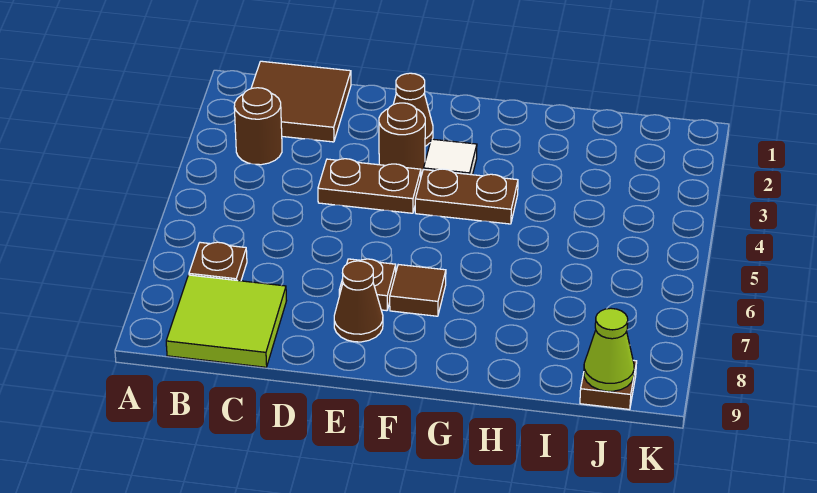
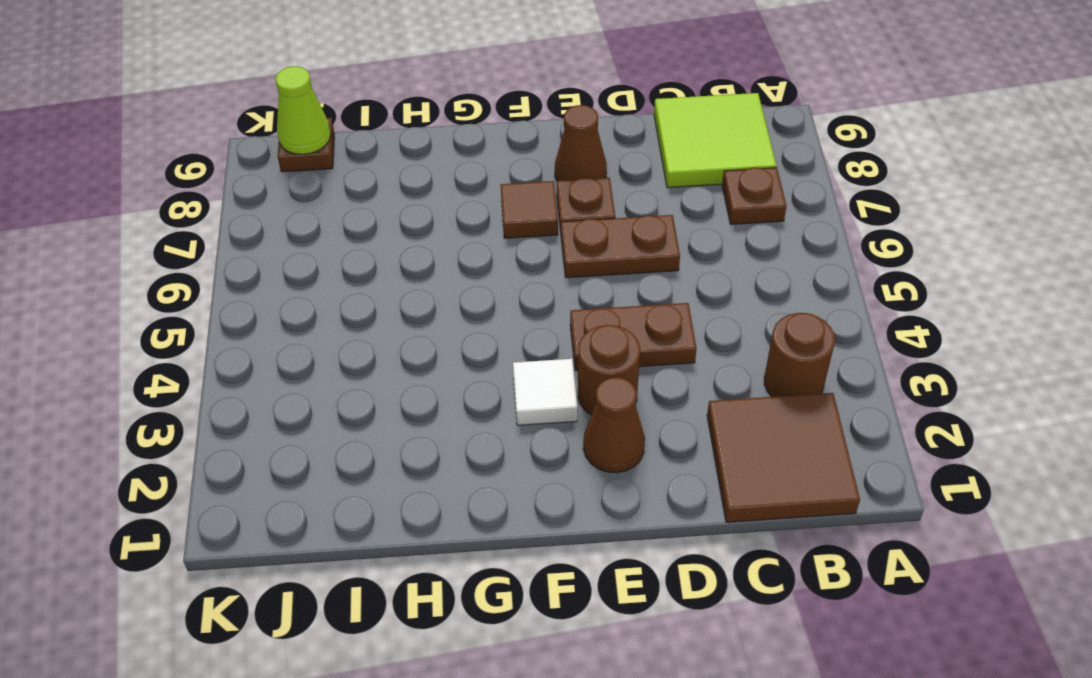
brown plate F4:G4 level 1 -> brown plate D6:E6 level 1

